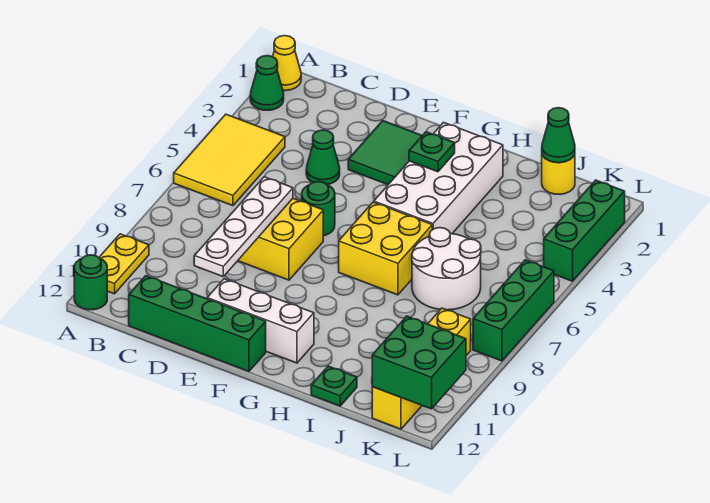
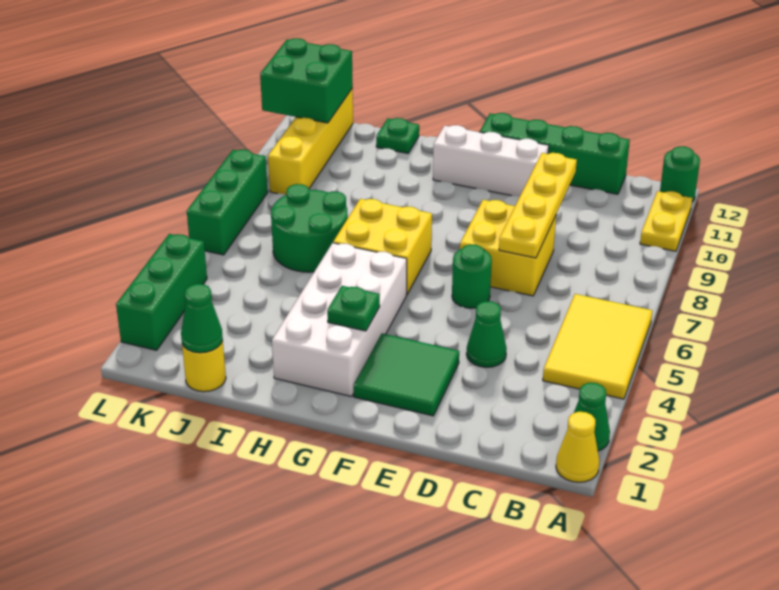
white plate D7:D10 level 2 -> yellow plate D7:D10 level 2
white round brick I6:J7 level 1 -> green round brick I6:J7 level 1

